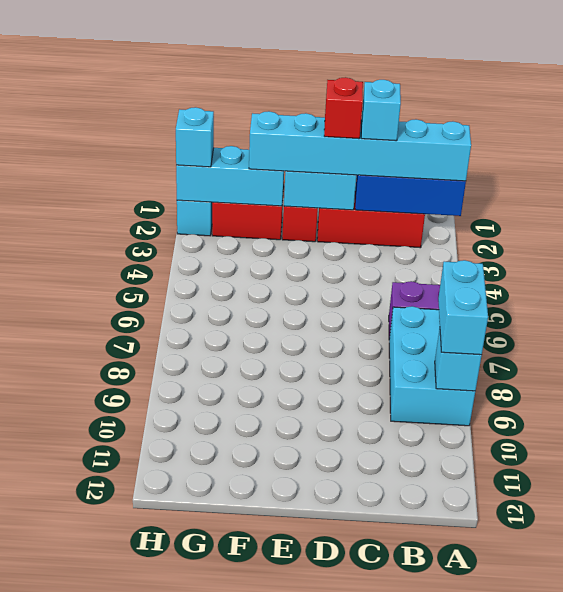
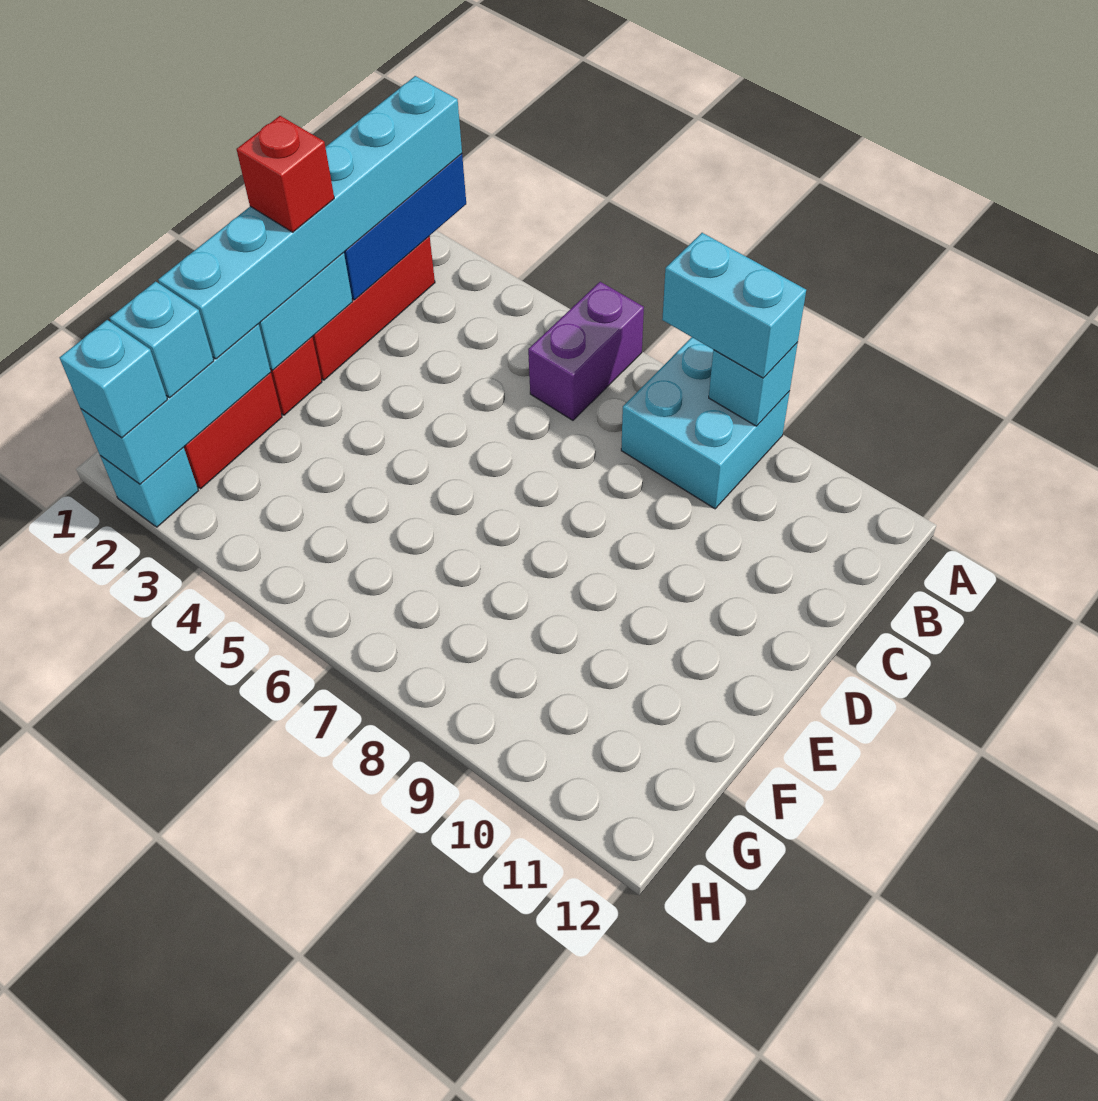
cyan brick A7:B9 level 1 -> cyan brick A8:B9 level 1
cyan brick C2 level 4 -> cyan brick G2 level 3

